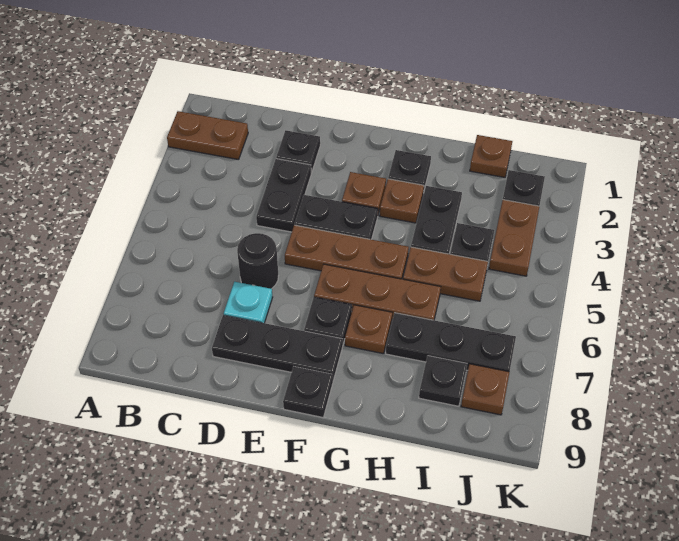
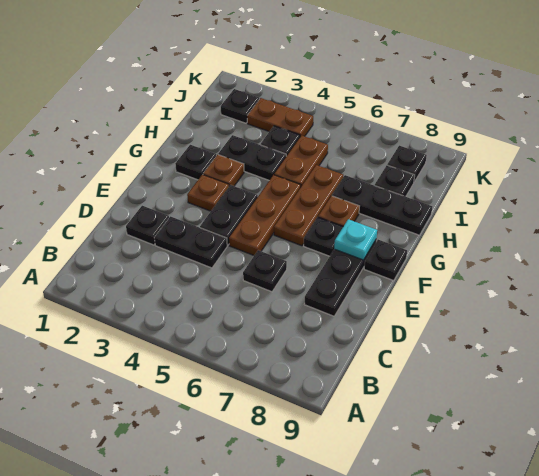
brown plate A2:B2 level 1 -> none
black round brick D6 level 1 -> black plate D6 level 1
cyan plate D7 level 1 -> cyan plate F8 level 2
black plate H7:J7 level 1 -> black plate H7:H9 level 1
brown plate I1 level 1 -> none
brown plate J8 level 1 -> black plate J8 level 1

